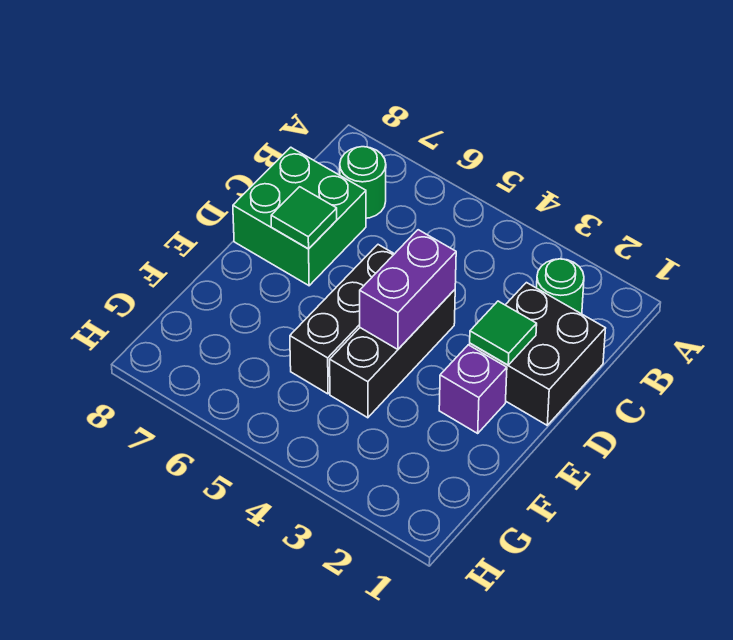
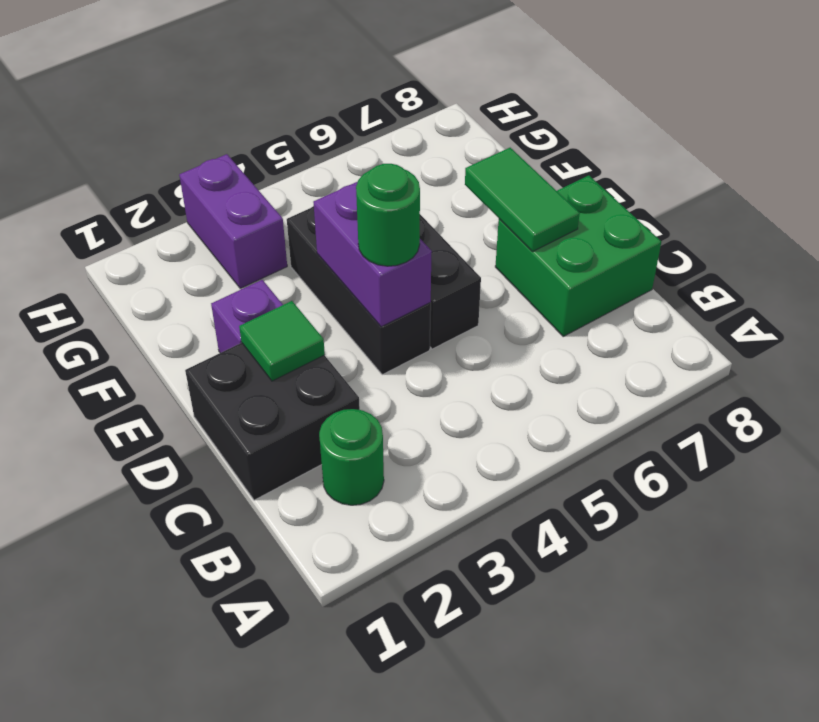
green round brick B7 level 1 -> green round brick D4 level 3
green tile D7 level 2 -> green tile D7:E7 level 2
none -> purple brick G3:H3 level 1

